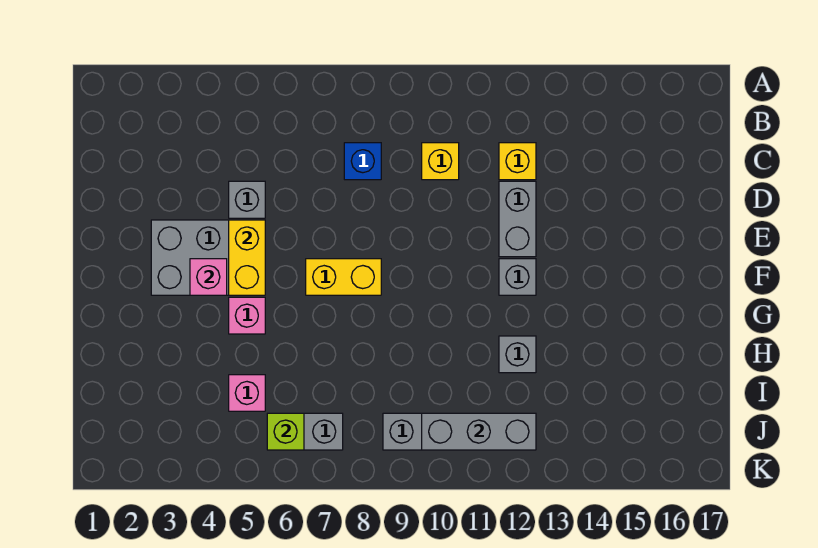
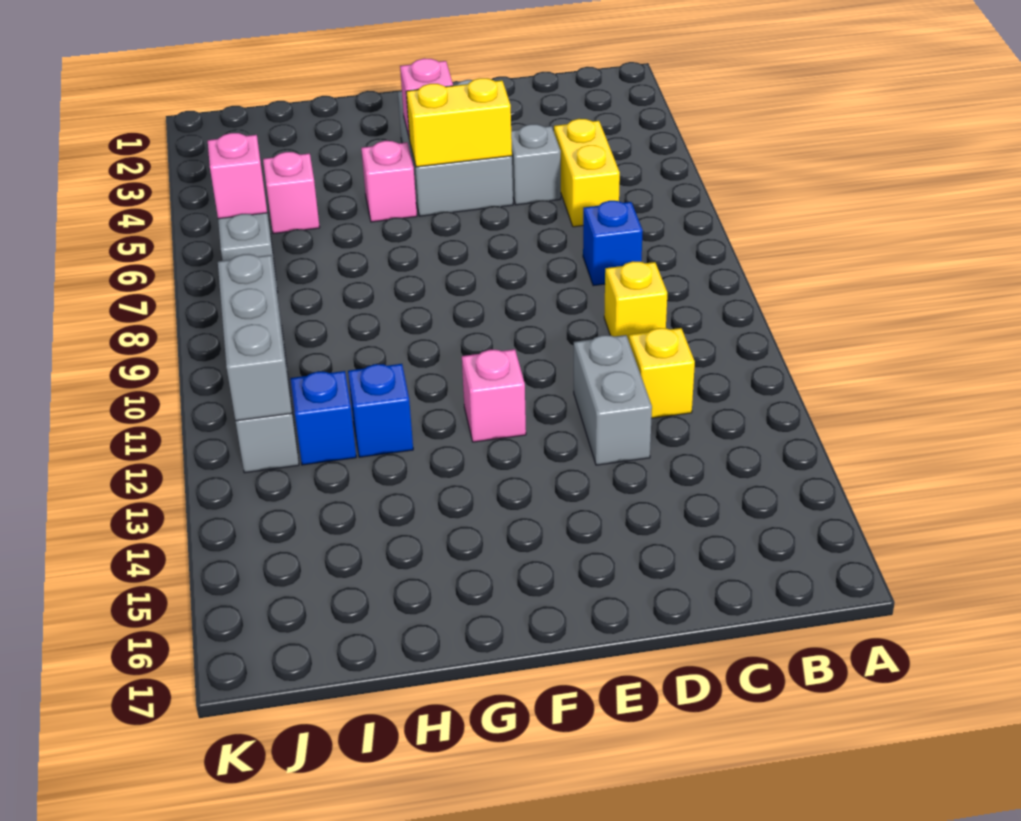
grey brick D12:E12 level 1 -> grey brick D12:D13 level 1
yellow brick F7:F8 level 1 -> yellow brick C5:C6 level 1
grey brick F12 level 1 -> pink brick F12 level 1
grey brick H12 level 1 -> blue brick H12 level 1
none -> blue brick I12 level 1
lime brick J6 level 2 -> pink brick J6 level 2

